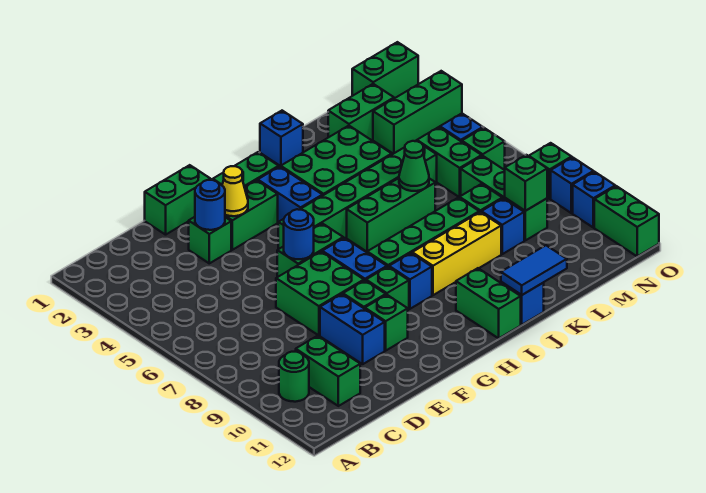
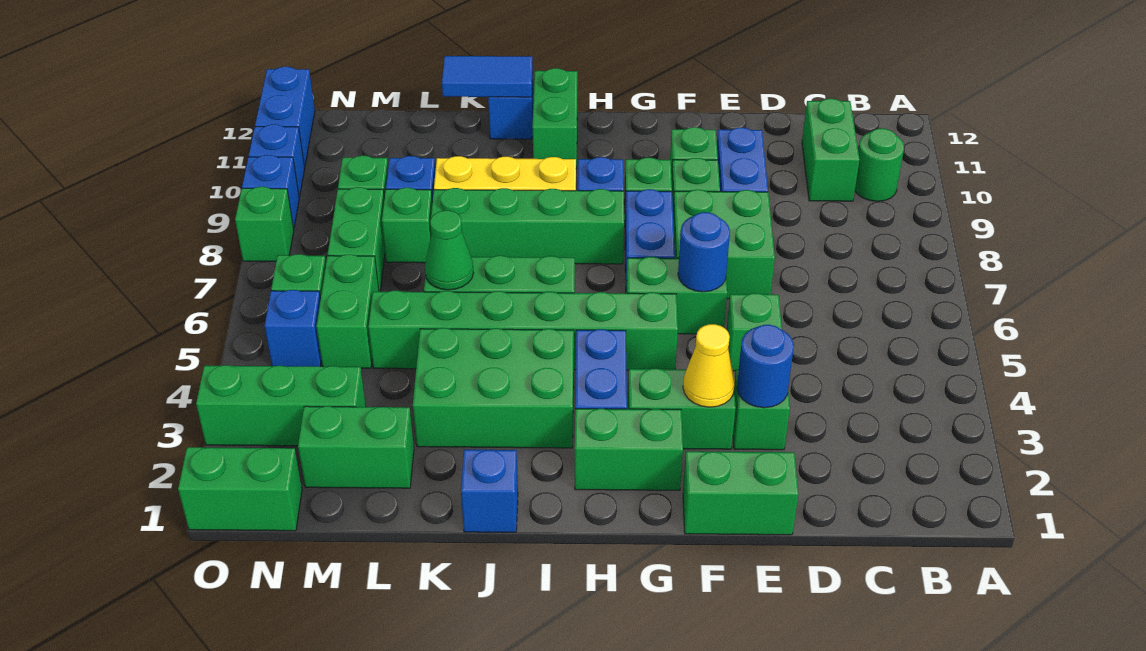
green brick M9 level 2 -> green brick E5 level 1
green brick O11:O12 level 1 -> blue brick O11:O12 level 1

